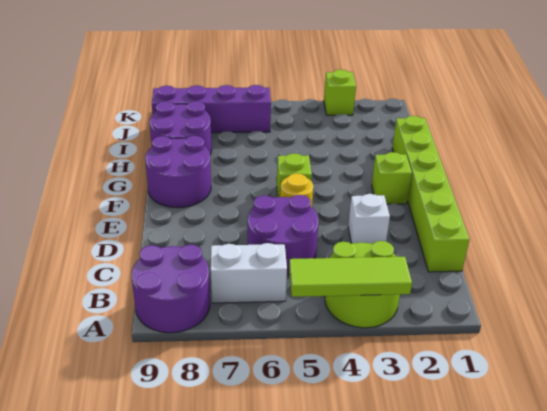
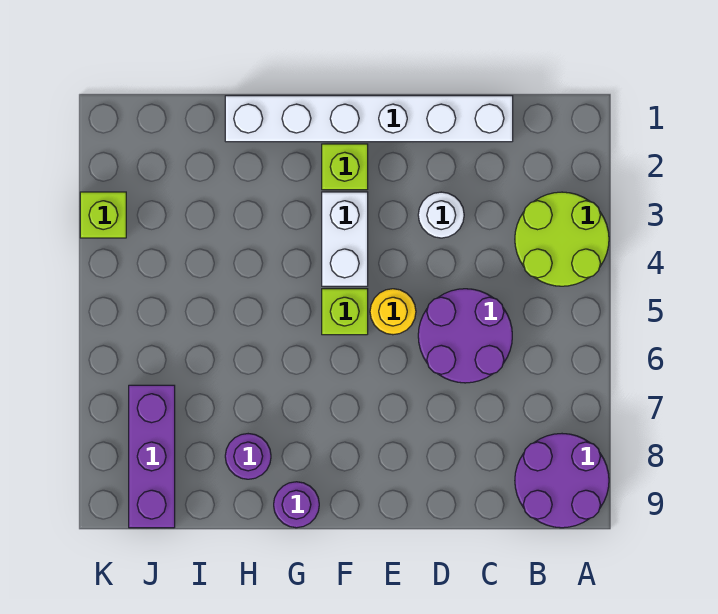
lime tile A3:A5 level 2 -> none
white brick B6:B7 level 1 -> white brick F3:F4 level 1
lime brick C1:H1 level 1 -> white brick C1:H1 level 1
white brick D3 level 1 -> white round brick D3 level 1
purple round brick F8:G9 level 1 -> purple round brick G9 level 1
purple round brick H8:I9 level 1 -> purple round brick H8 level 1
purple brick J6:J9 level 1 -> purple brick J7:J9 level 1

